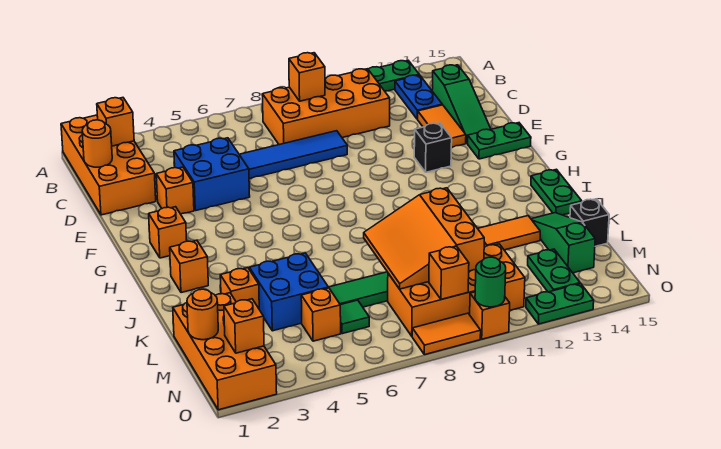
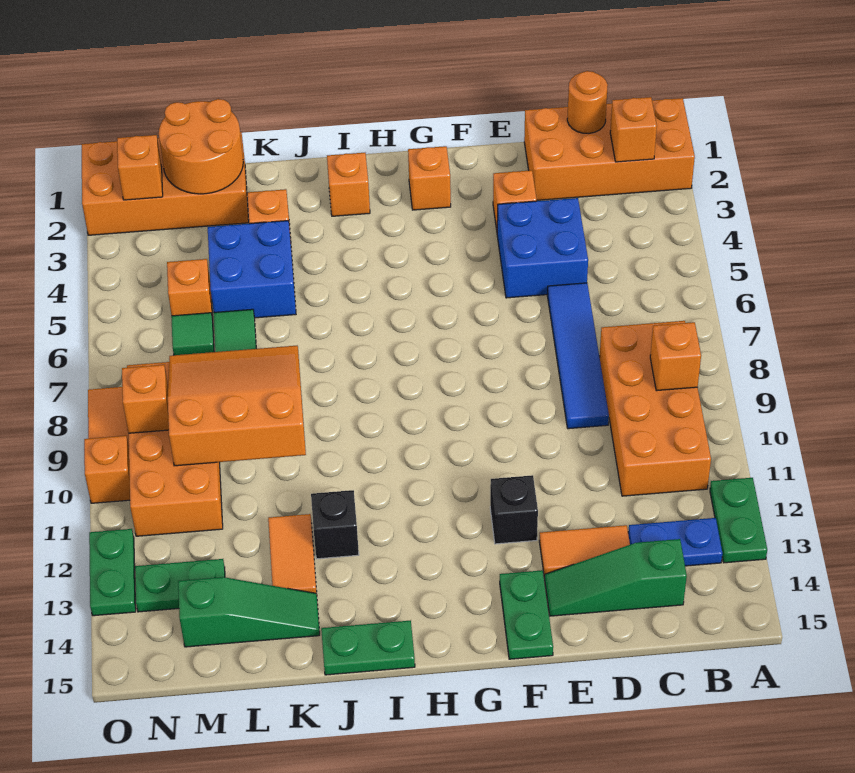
black brick L15 level 1 -> black brick J12 level 1
orange round brick M1 level 2 -> orange round brick L1:M2 level 2
green round brick O10 level 2 -> none

